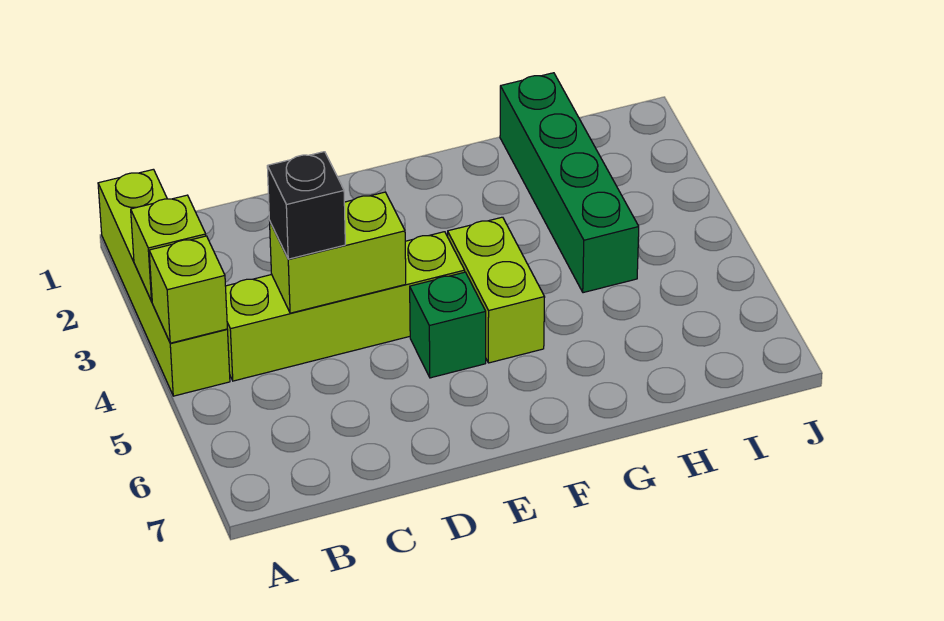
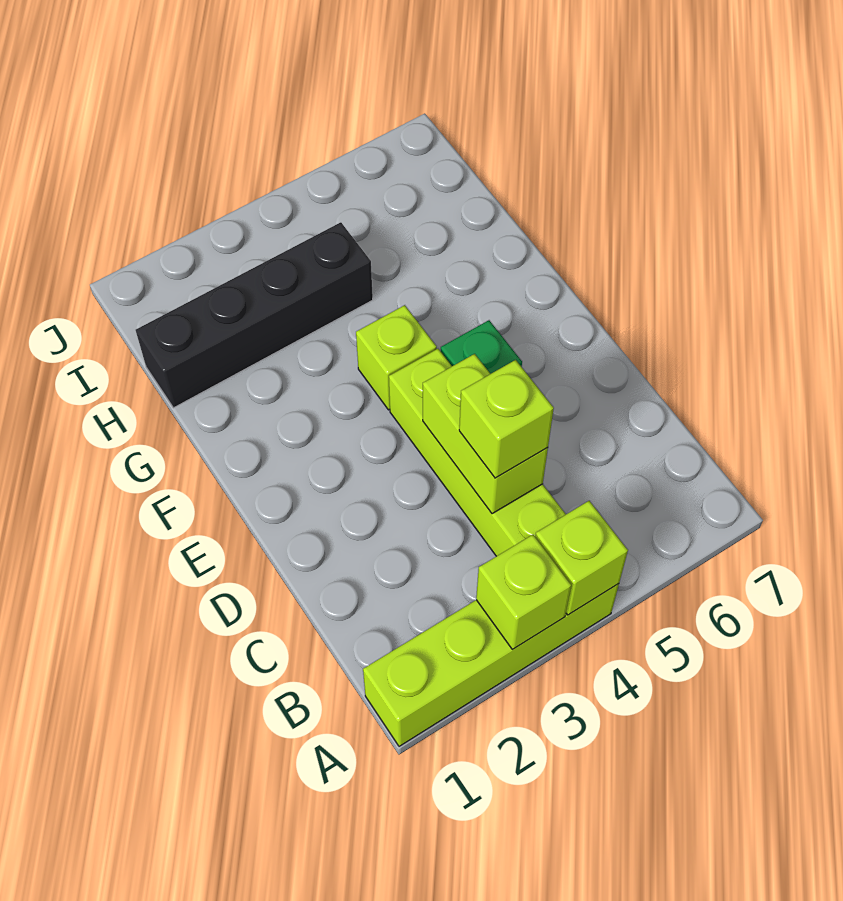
black brick C4 level 3 -> lime brick C4 level 3
lime brick F4:F5 level 1 -> lime brick F4 level 1
green brick H1:H4 level 1 -> black brick H1:H4 level 1

